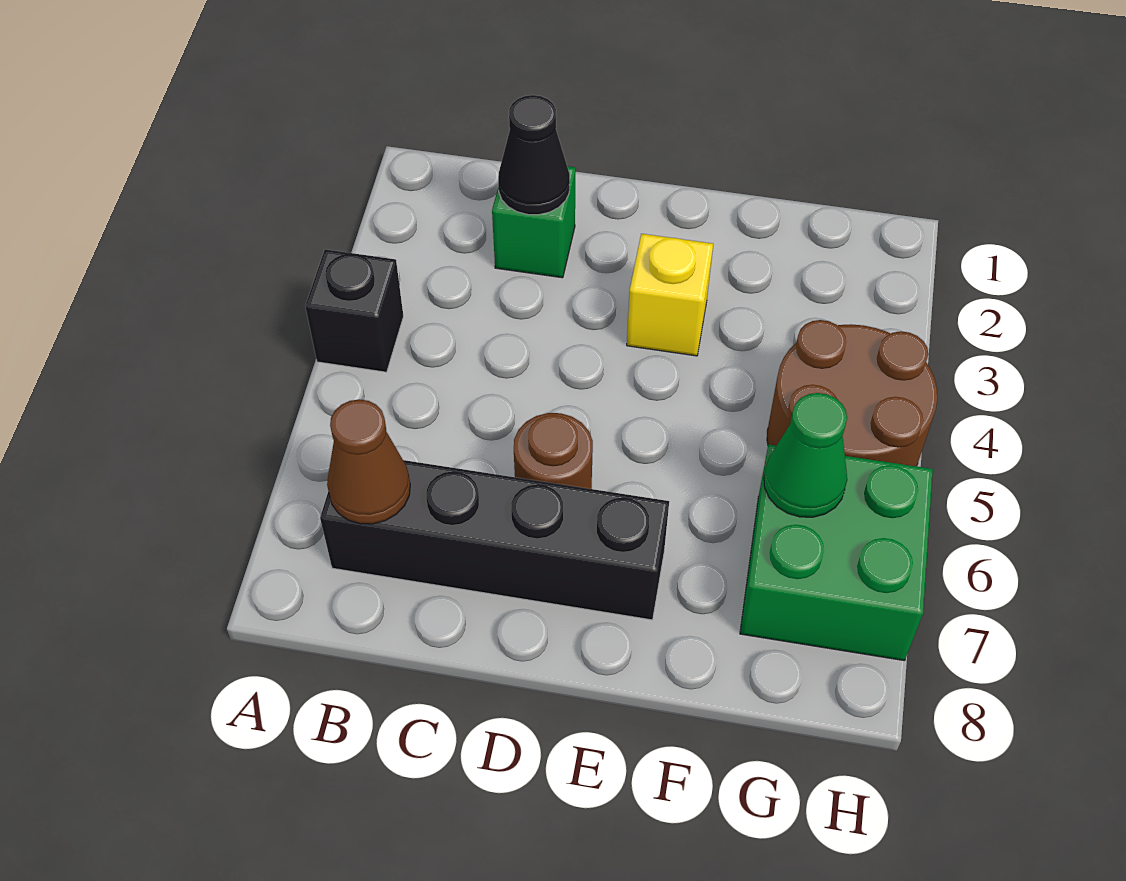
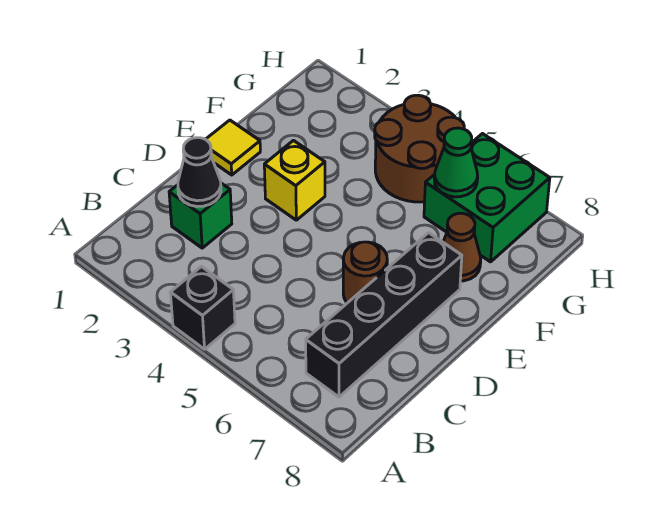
brown cone B7 level 2 -> brown cone F7 level 1
none -> yellow tile E1 level 1

